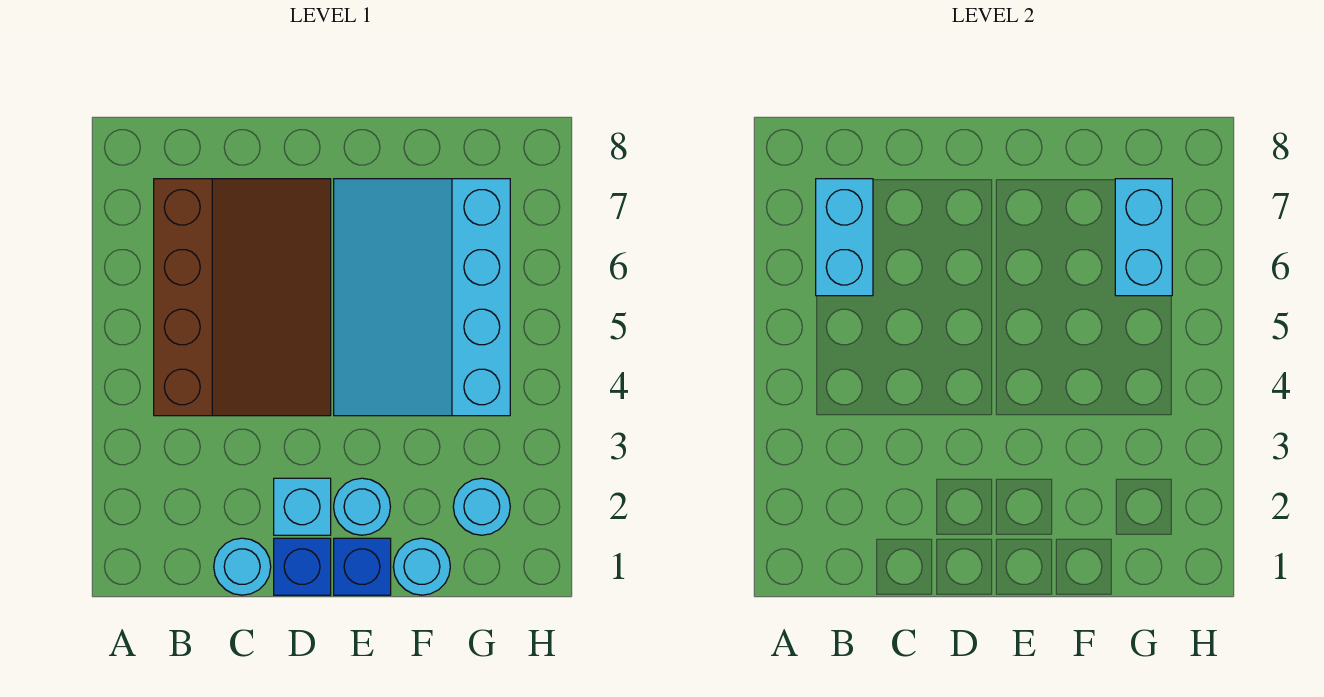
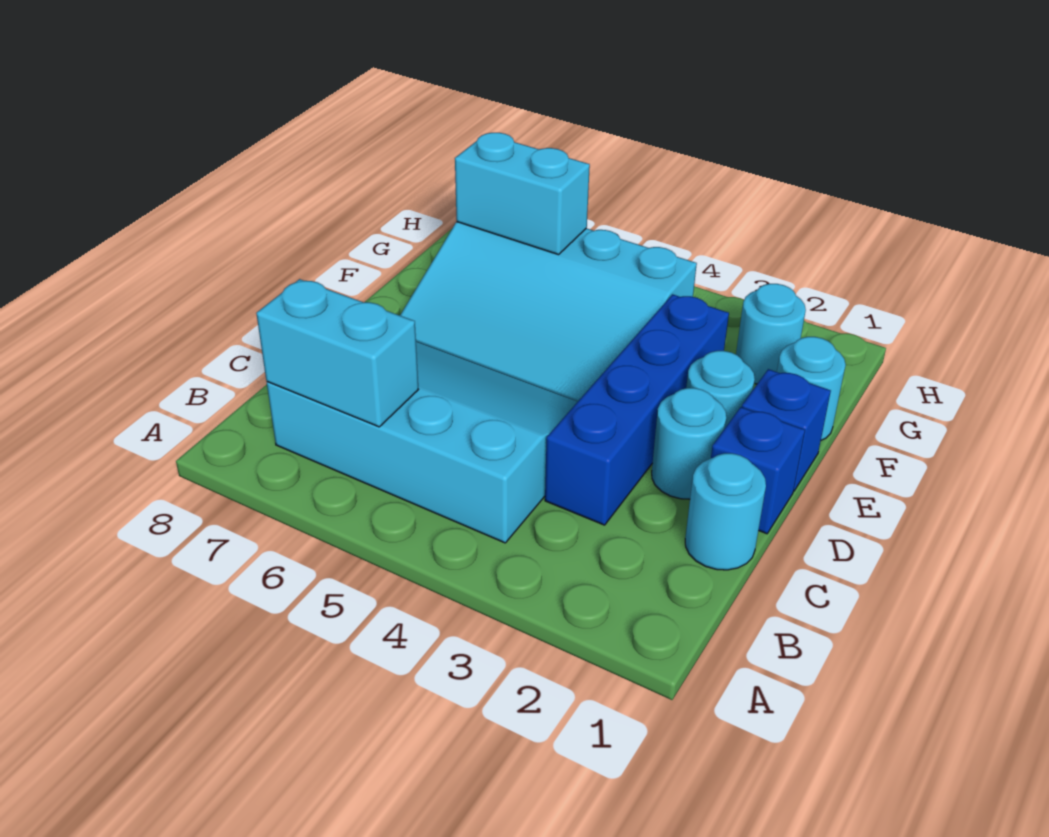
brown slope B4:D7 level 1 top B -> cyan slope B4:D7 level 1 top B
none -> blue brick C3:F3 level 1
cyan brick D2 level 1 -> cyan round brick D2 level 1

